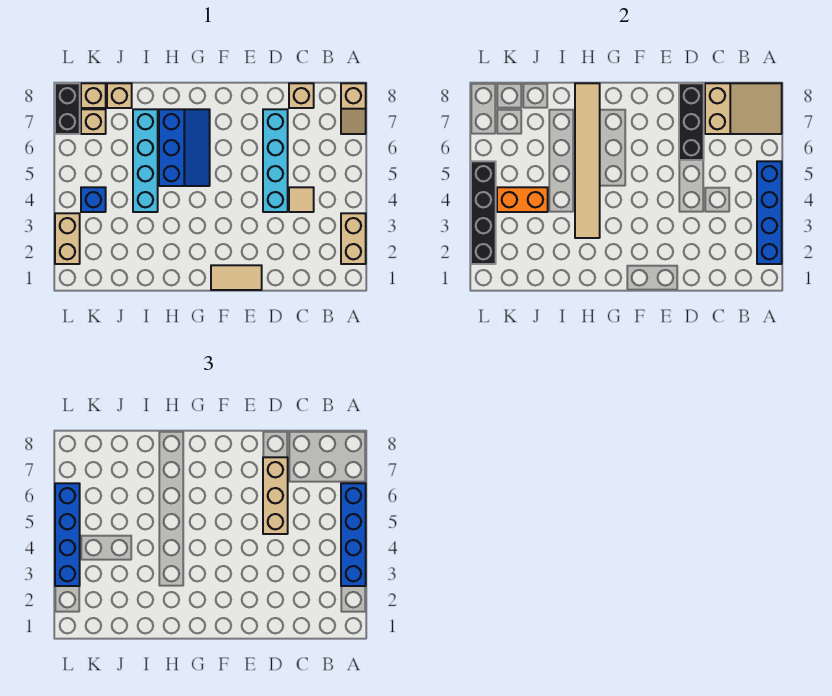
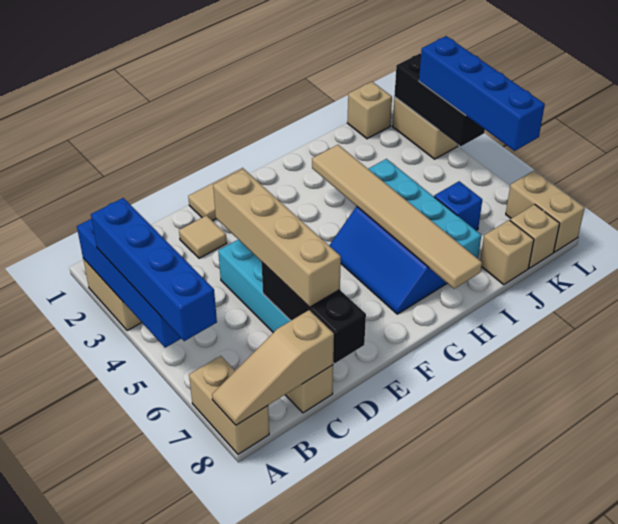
tan slope A7:A8 level 1 top 8 -> tan brick A7:A8 level 1
tan slope A7:C8 level 2 top C -> tan slope A8:C8 level 2 top C
tan tile C4 level 1 -> tan tile D2 level 1
tan brick D5:D7 level 3 -> tan brick D4:D7 level 3
orange brick J4:K4 level 2 -> none
blue brick K4 level 1 -> blue brick J6 level 1
tan brick K7 level 1 -> tan brick K1 level 1
black brick L2:L5 level 2 -> black brick L2:L4 level 2
black brick L7:L8 level 1 -> tan brick L7:L8 level 1

